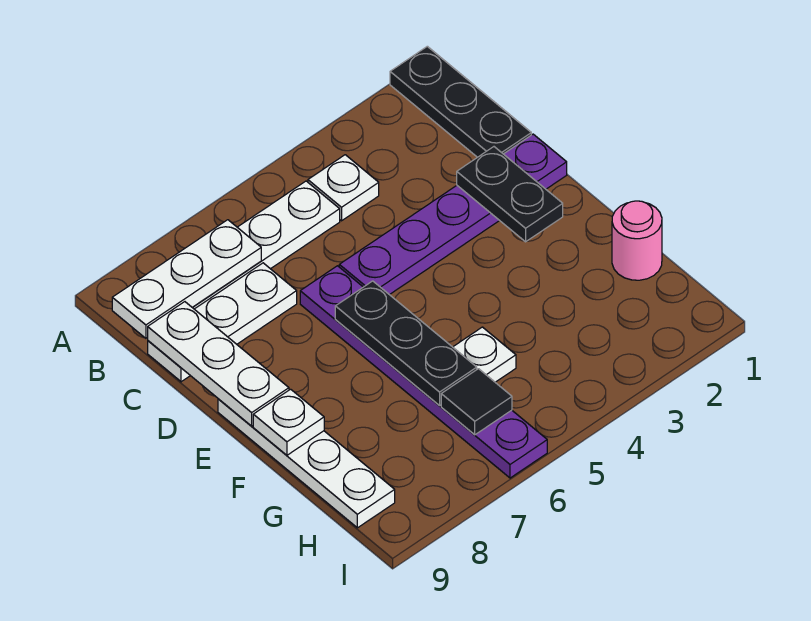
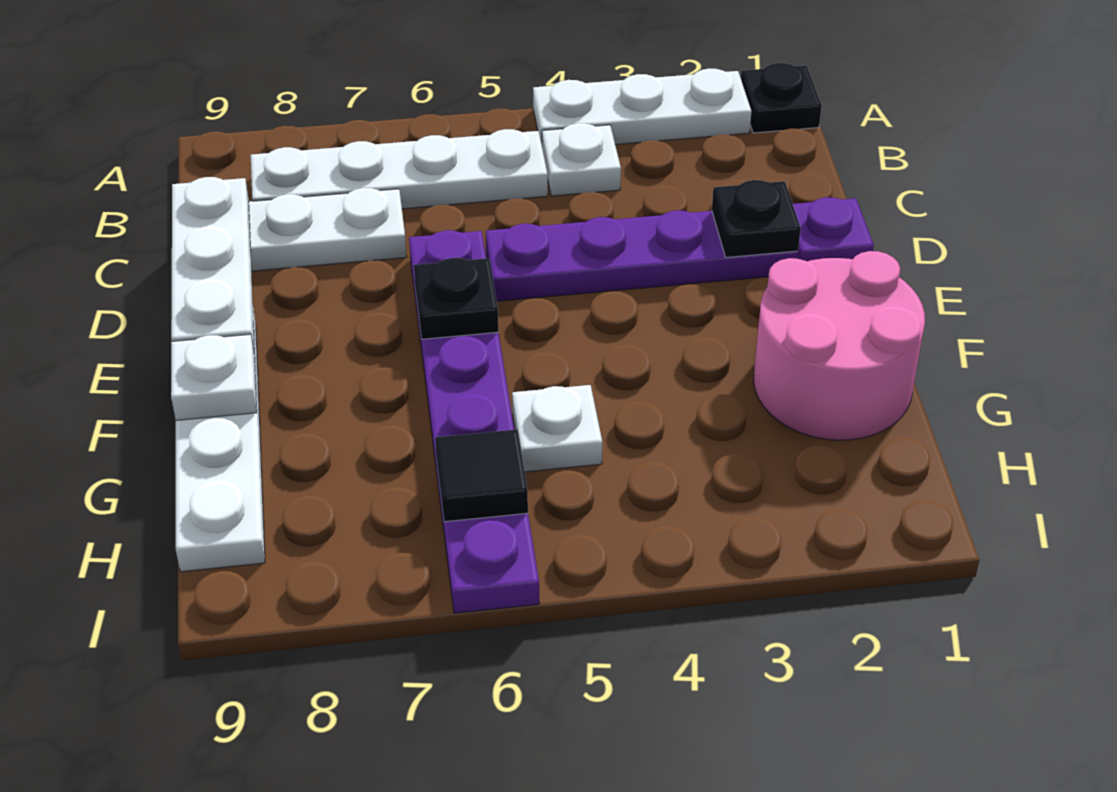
black plate A1:C1 level 1 -> black plate A1 level 1
white plate B7:B9 level 2 -> white plate A2:A4 level 1
black plate D2:E2 level 2 -> black plate D2 level 2
black plate E6:G6 level 2 -> black plate E6 level 2
pink round brick G1 level 1 -> pink round brick F1:G2 level 1

